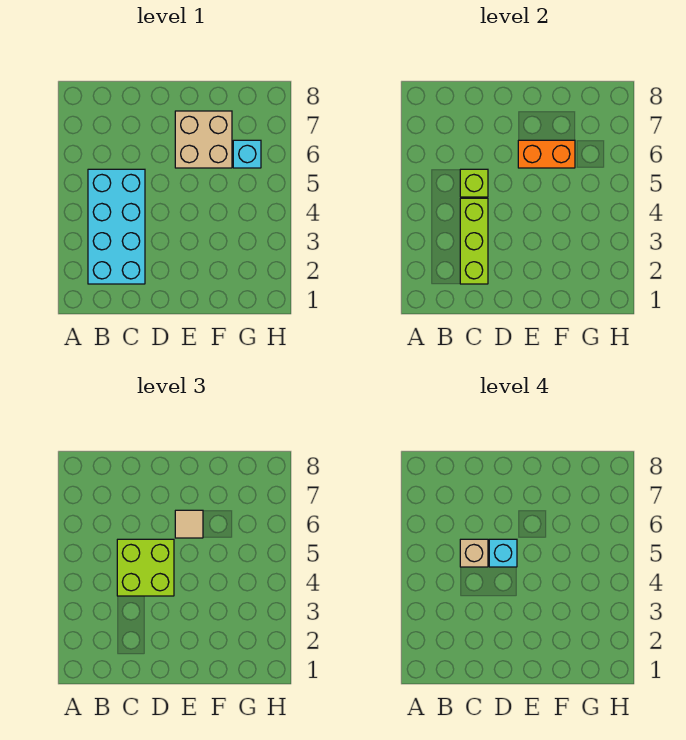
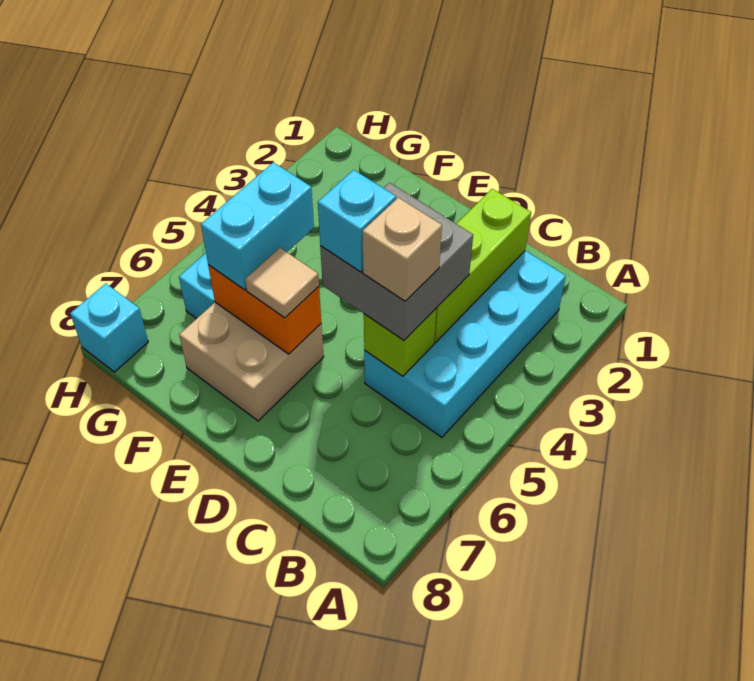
lime brick C4:D5 level 3 -> grey brick C4:D5 level 3
none -> cyan brick F5:F6 level 3
none -> cyan brick H8 level 1

